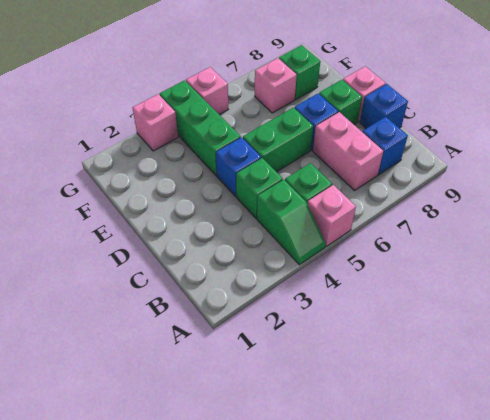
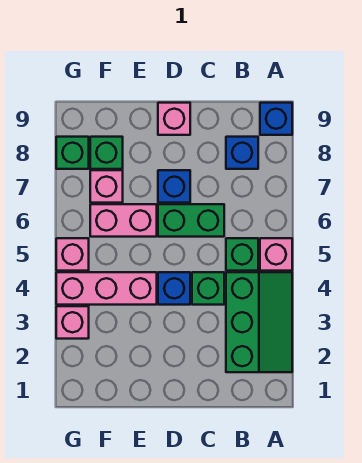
green slope A4:B4 level 1 top B -> green slope A2:B4 level 1 top B
pink brick B7:C7 level 1 -> pink brick E6:F6 level 1
blue brick C9 level 1 -> blue brick A9 level 1
green brick D5:D6 level 1 -> green brick C6:D6 level 1
green brick D8 level 1 -> green brick G8 level 1
green brick E4:G4 level 1 -> pink brick E4:G4 level 1

